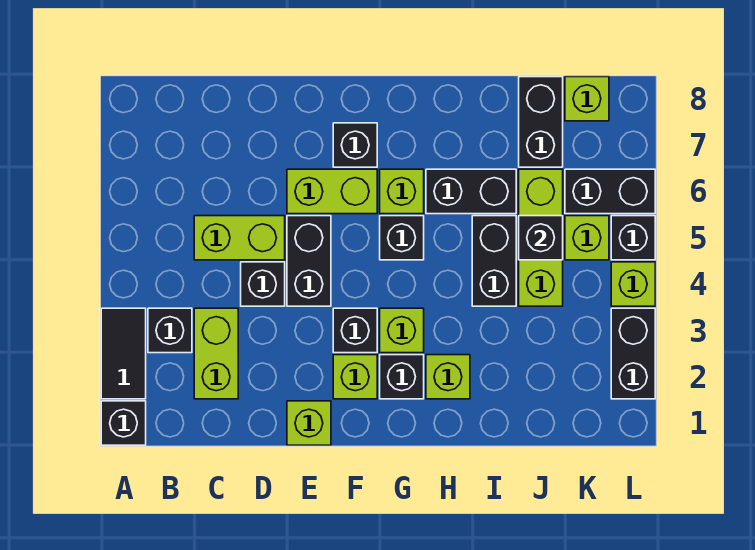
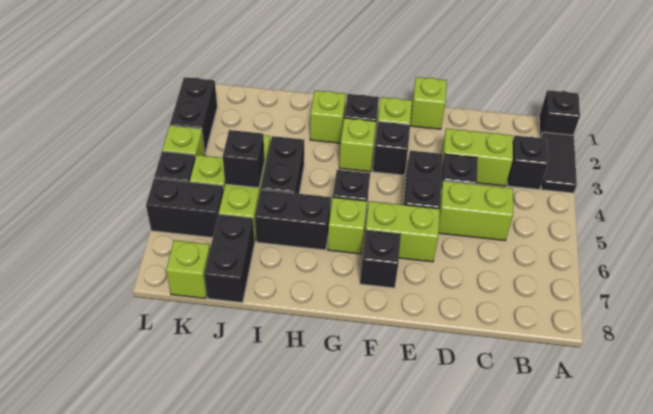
lime brick C2:C3 level 1 -> lime brick C3:D3 level 1

